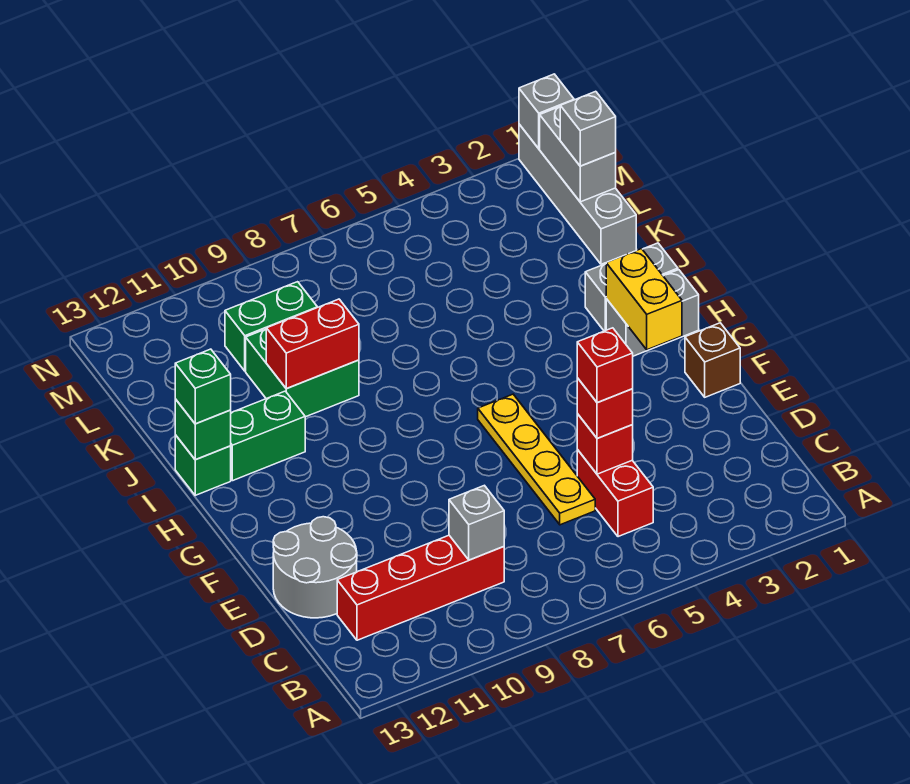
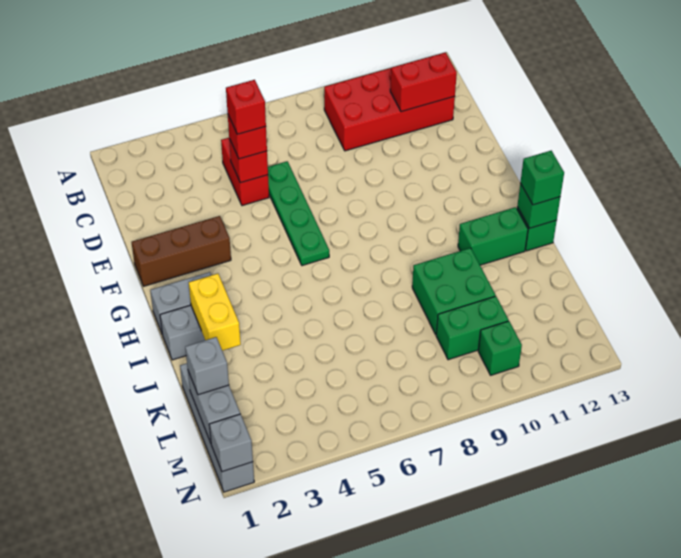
red brick C9:C12 level 1 -> red brick B9:C12 level 1
grey brick C9 level 2 -> none
yellow plate D6:G6 level 1 -> green plate D6:G6 level 1
grey round brick D12:E13 level 1 -> none
brown brick F1 level 1 -> brown brick F1:F3 level 1
yellow brick G2:H2 level 2 -> yellow brick I2:J2 level 2
red brick J9:J10 level 2 -> red brick C11:C12 level 2
none -> green brick M10 level 1

